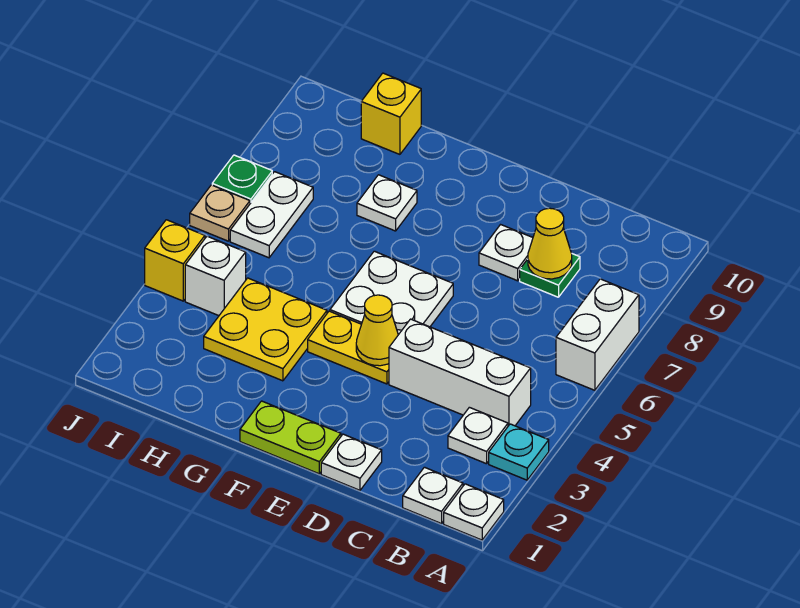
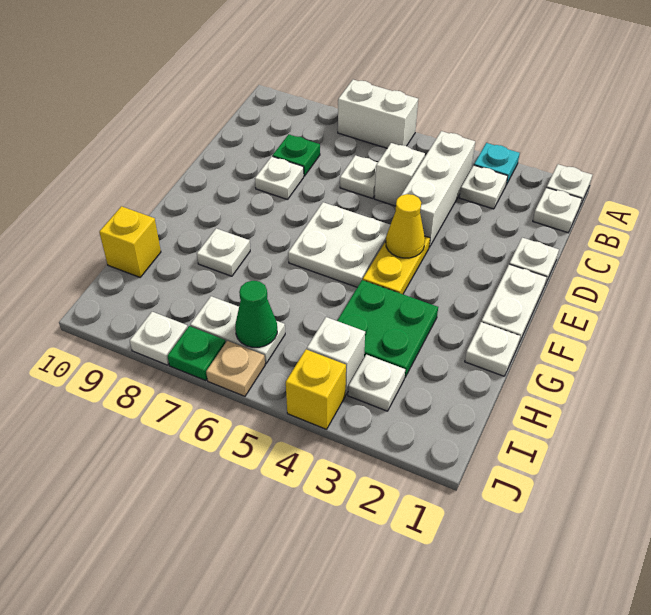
none -> white brick C5 level 1
none -> white plate C6 level 1
yellow cone C8 level 2 -> none
lime plate E1:F1 level 1 -> white plate E1:F1 level 1
none -> white plate G1 level 1
yellow plate G3:H4 level 1 -> green plate G3:H4 level 1
none -> white plate I3 level 1
none -> green cone I6 level 2
none -> white plate J8 level 1

